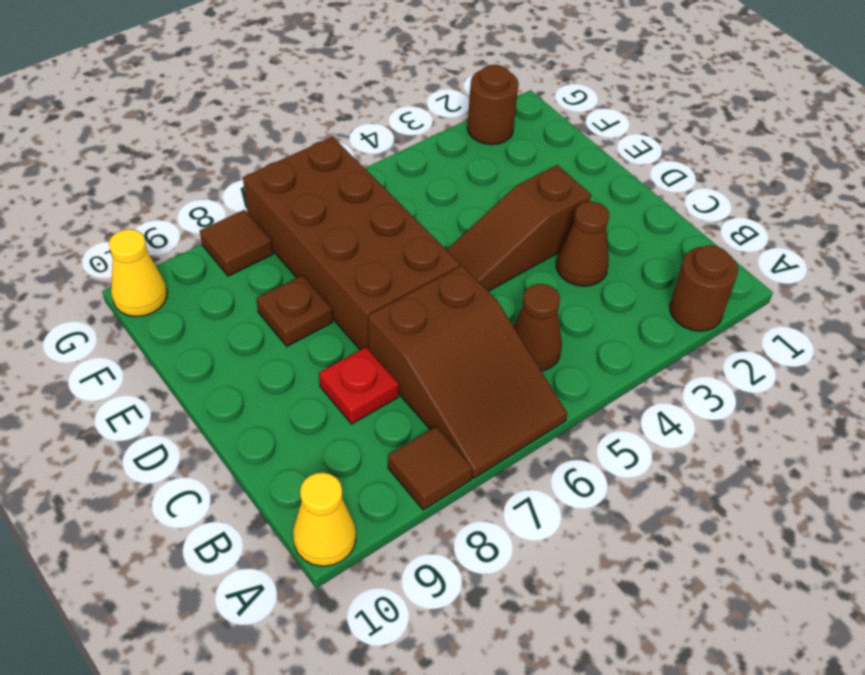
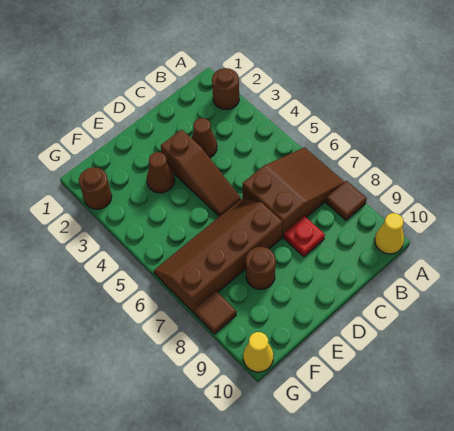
brown cone B5 level 1 -> brown cone E3 level 1
brown brick D6:G7 level 1 -> brown slope D6:G7 level 1 top 7
brown plate E8 level 1 -> brown round brick E8 level 1

